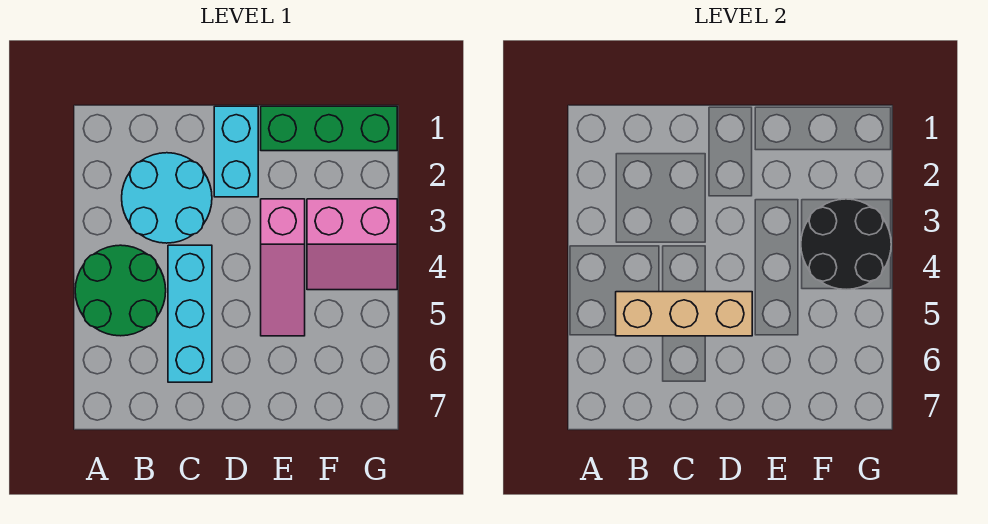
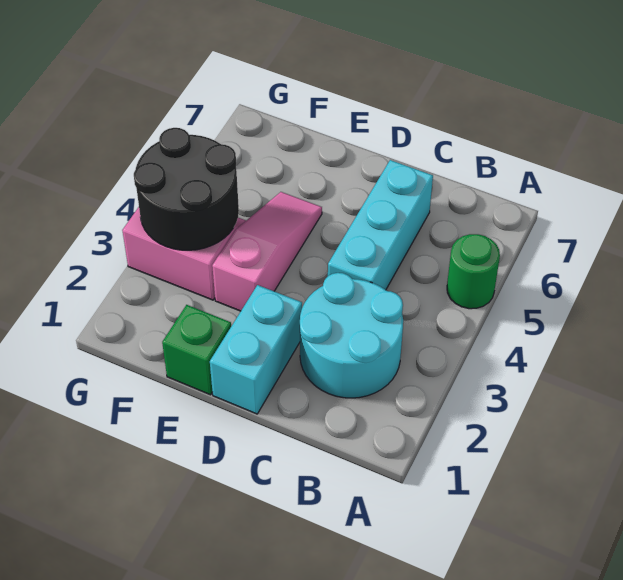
green round brick A4:B5 level 1 -> green round brick A5 level 1
tan brick B5:D5 level 2 -> none
green brick E1:G1 level 1 -> green brick E1 level 1

